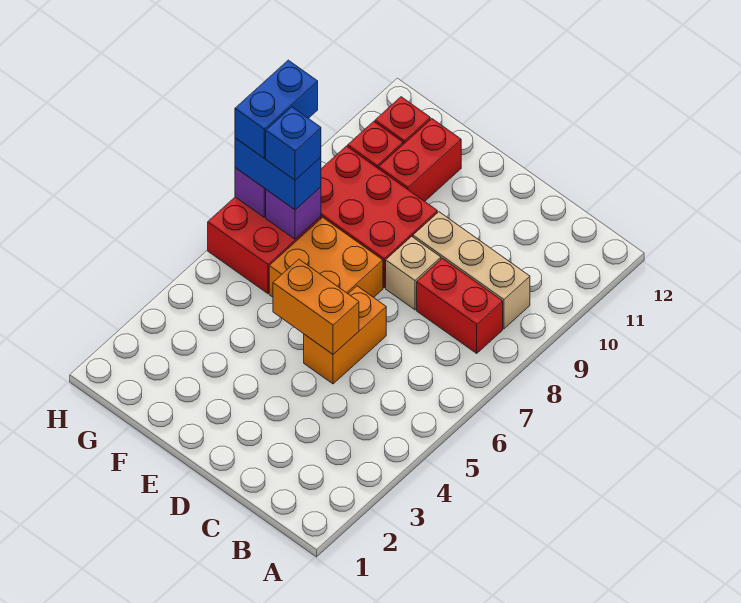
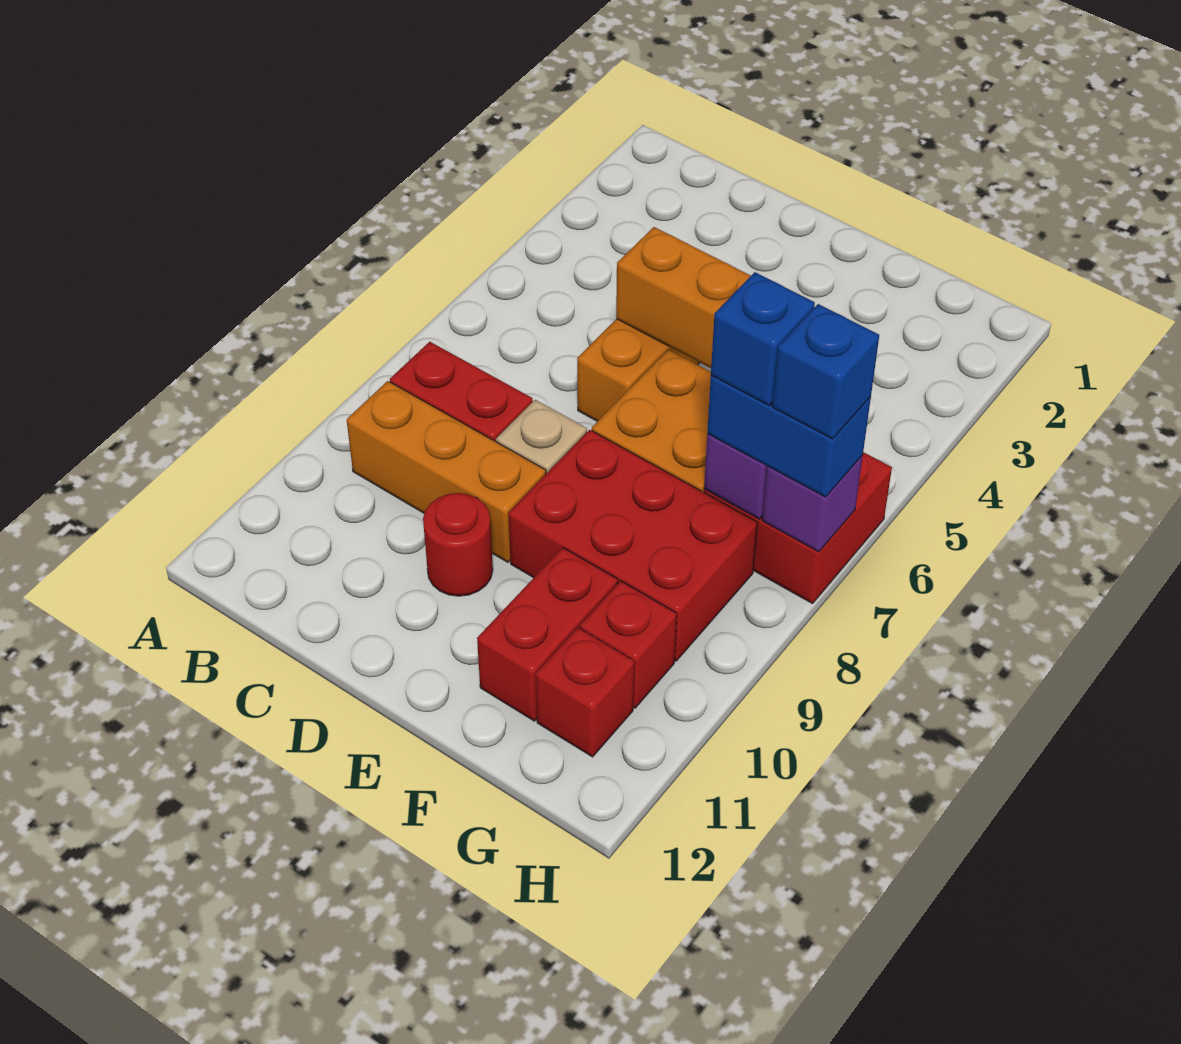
tan brick B9:D9 level 1 -> orange brick B9:D9 level 1
none -> red round brick D10 level 1
blue brick H7:H8 level 4 -> blue brick H7 level 4

